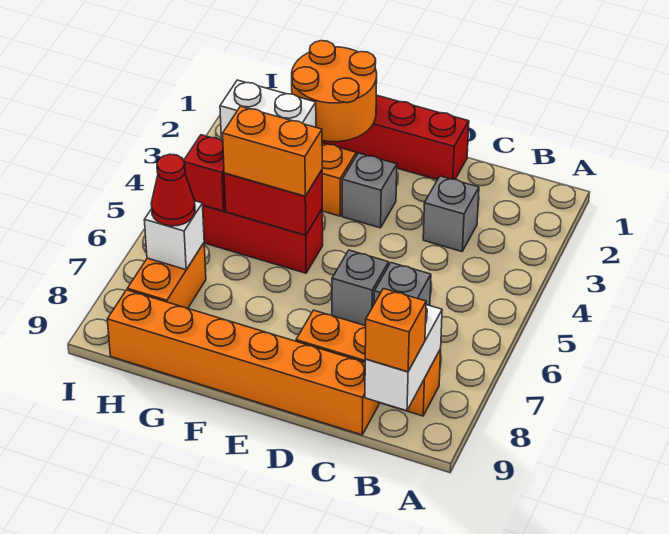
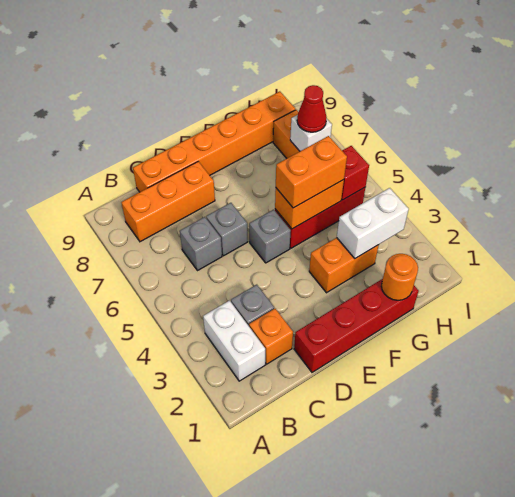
white brick B8:B9 level 2 -> white brick B2:B3 level 1
orange brick B9 level 3 -> orange brick C2 level 1
grey brick E3 level 1 -> grey brick E5 level 1
orange round brick F1:G2 level 2 -> orange round brick G1 level 2
red brick F5:G5 level 2 -> orange brick F5:G5 level 2

